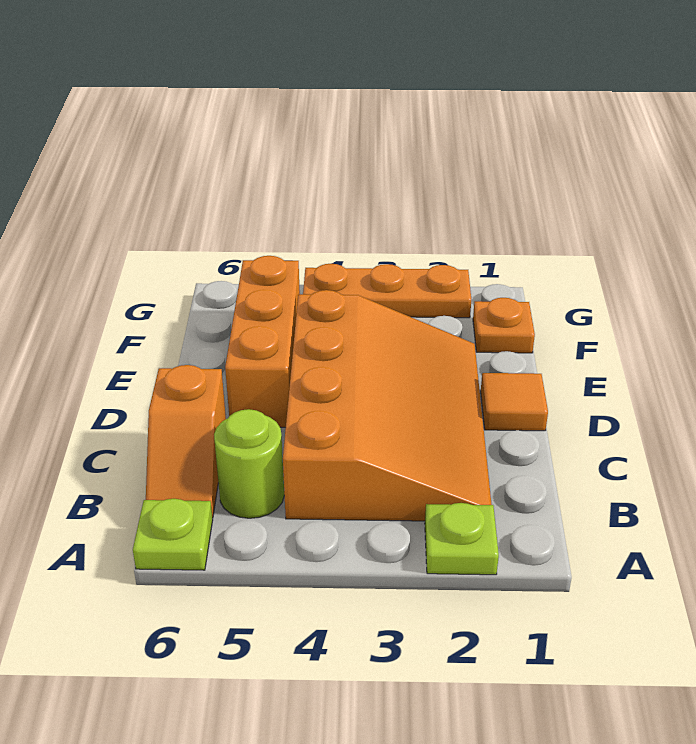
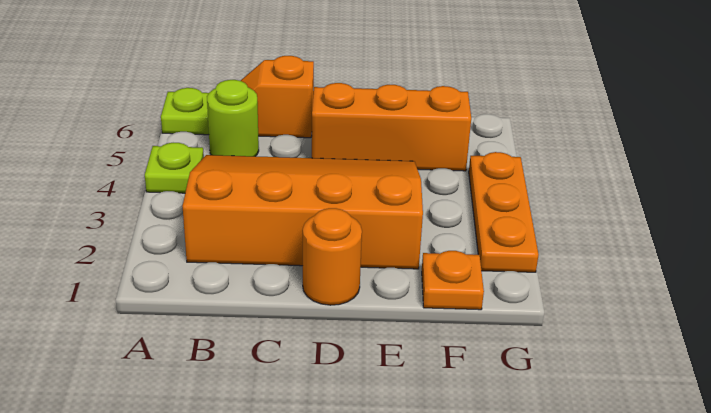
lime plate A2 level 1 -> lime plate A4 level 1
orange slope B2:E4 level 1 top 4 -> orange slope B2:E4 level 1 top 2
orange tile D1 level 1 -> orange round brick D1 level 1

